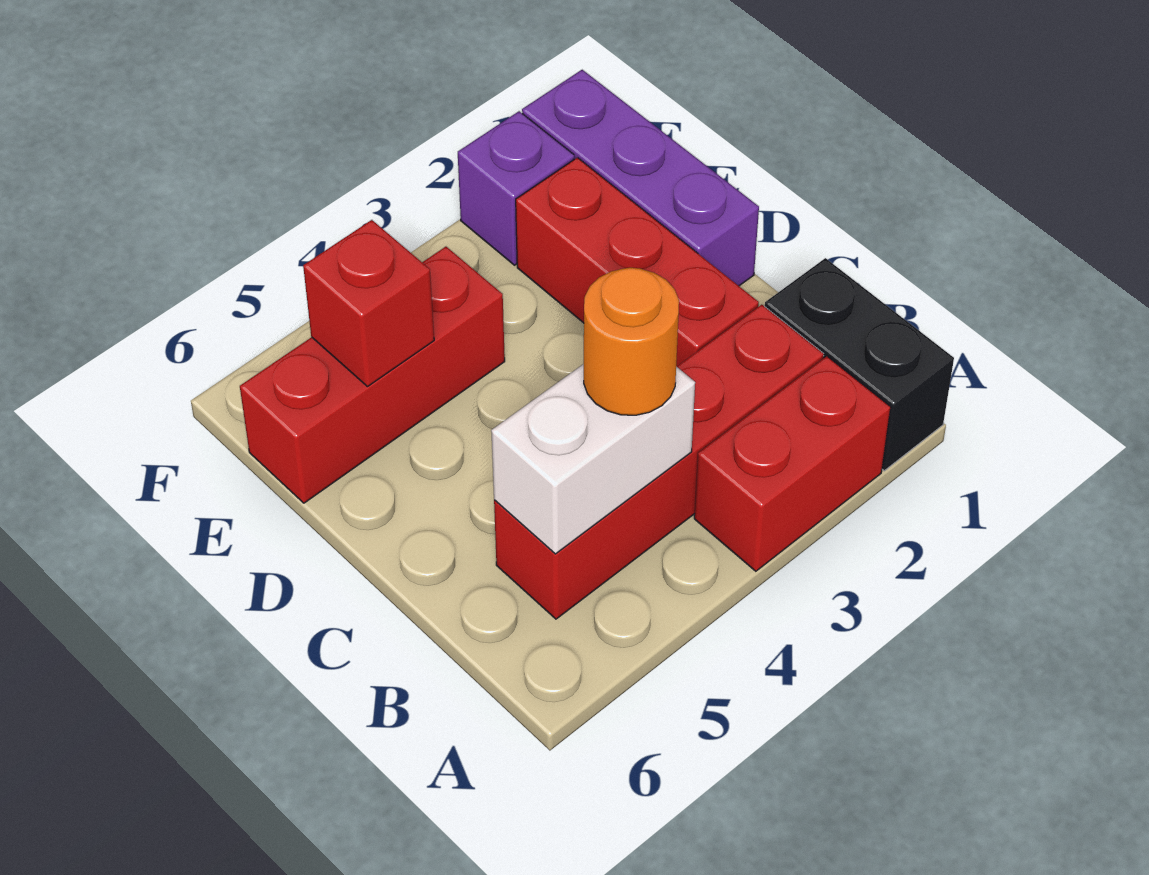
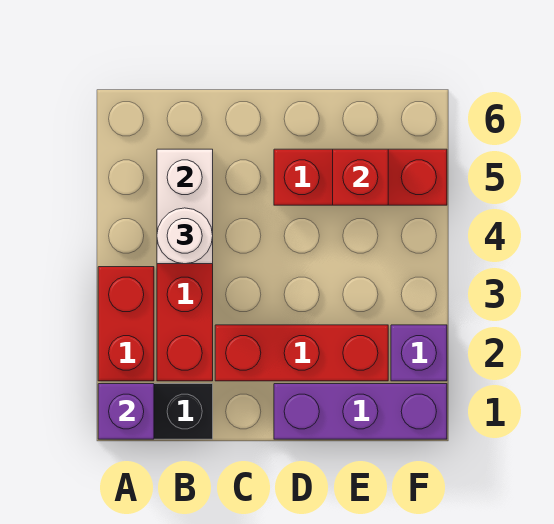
none -> purple brick A1 level 2
orange round brick B4 level 3 -> white round brick B4 level 3
red brick E4:E6 level 1 -> red brick D5:F5 level 1

